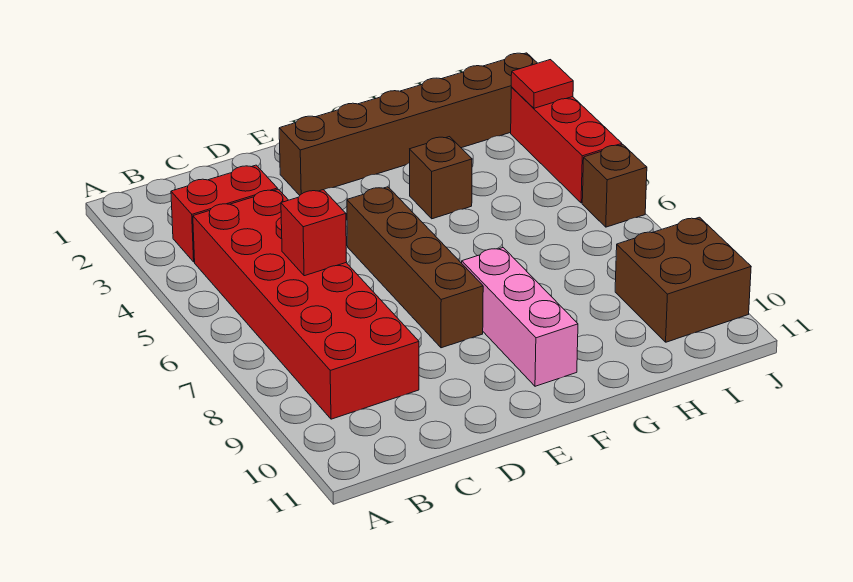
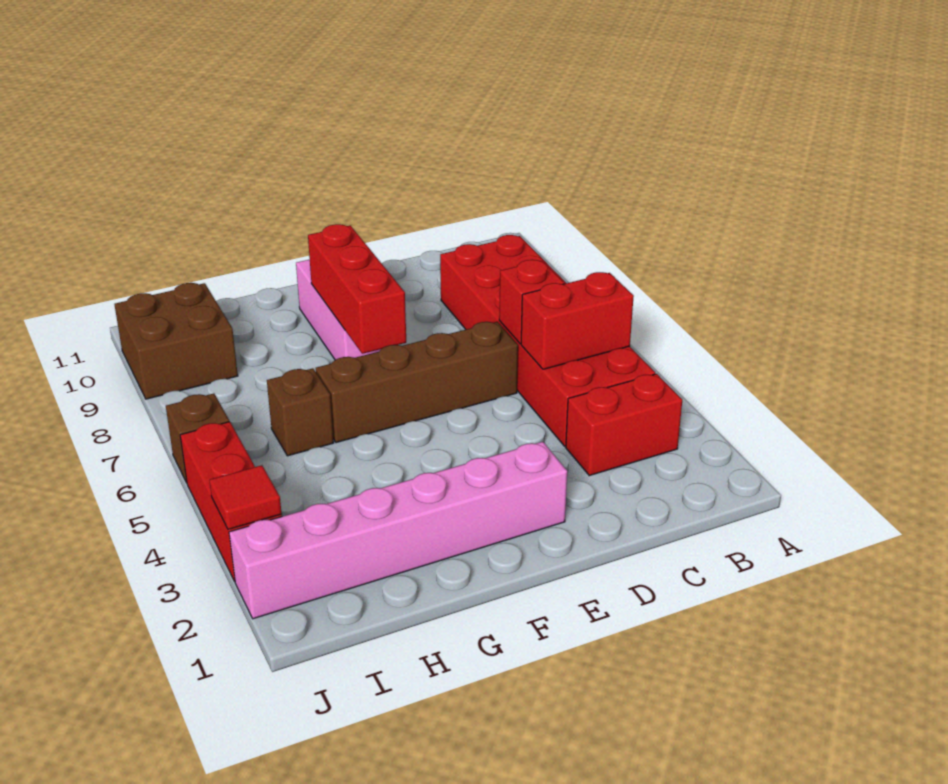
none -> red brick B5:C5 level 2
brown brick E2:J2 level 1 -> pink brick E2:J2 level 1
brown brick E5:E8 level 1 -> brown brick D6:G6 level 1
none -> red brick F7:F9 level 2
brown brick G4 level 1 -> brown brick H6 level 1

